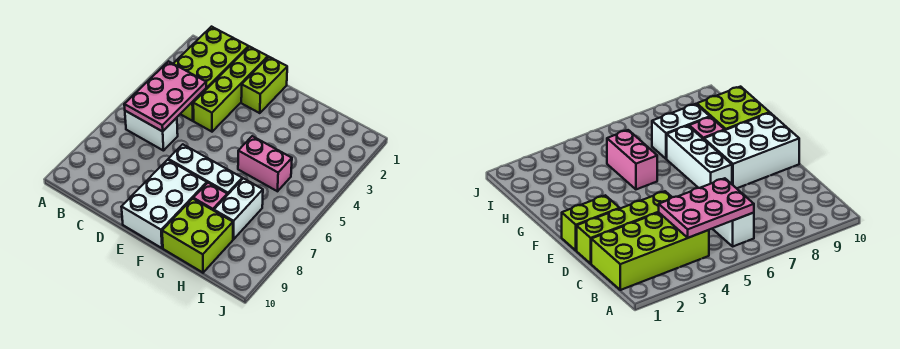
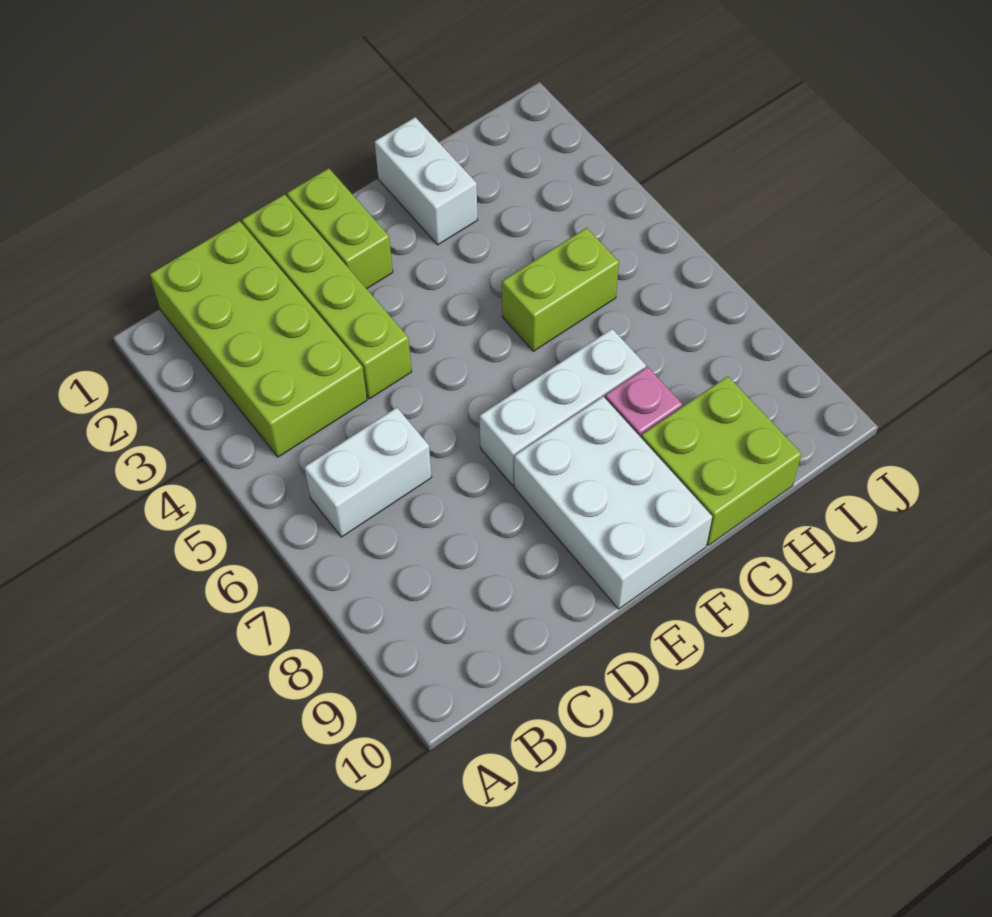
pink plate B4:C6 level 2 -> none
pink brick G5:H5 level 1 -> lime brick G5:H5 level 1
white brick H7:H8 level 1 -> white brick G1:G2 level 1

